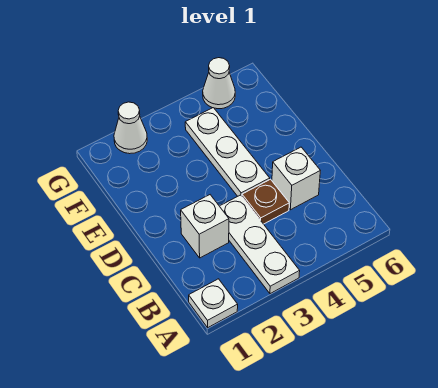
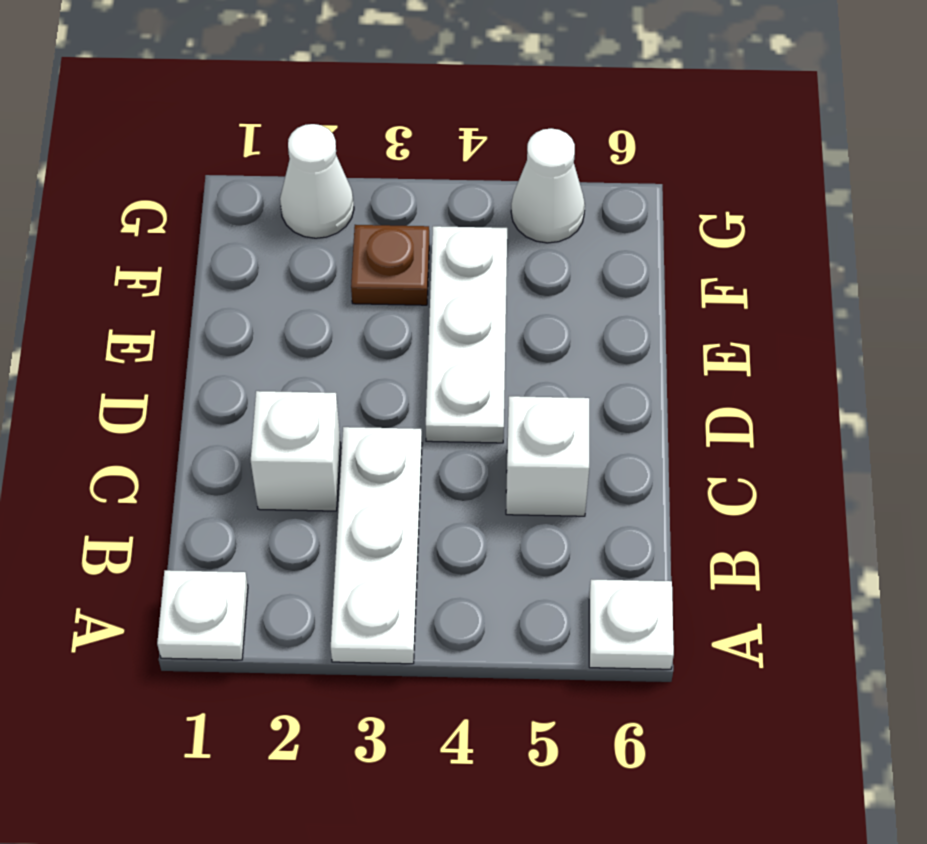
none -> white plate A6 level 1
brown plate C4 level 1 -> brown plate F3 level 1

